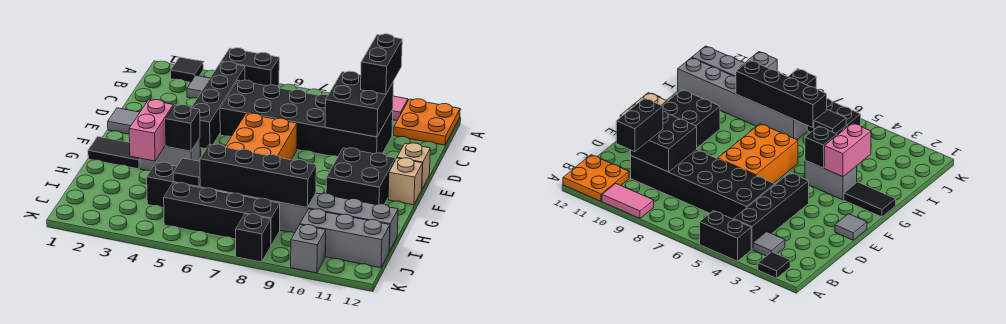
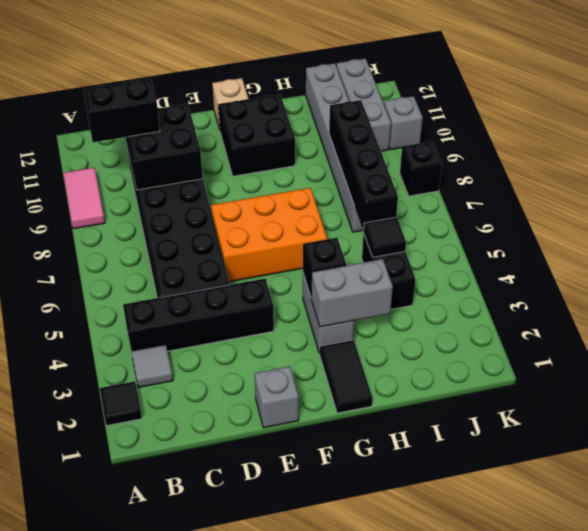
black brick A4:A5 level 1 -> none
orange plate A11:B12 level 1 -> none
grey tile E1 level 1 -> grey brick E1 level 1
tan brick E12 level 1 -> none
pink brick G3:H3 level 2 -> grey brick G3:H3 level 2
black brick J5:J8 level 1 -> none

